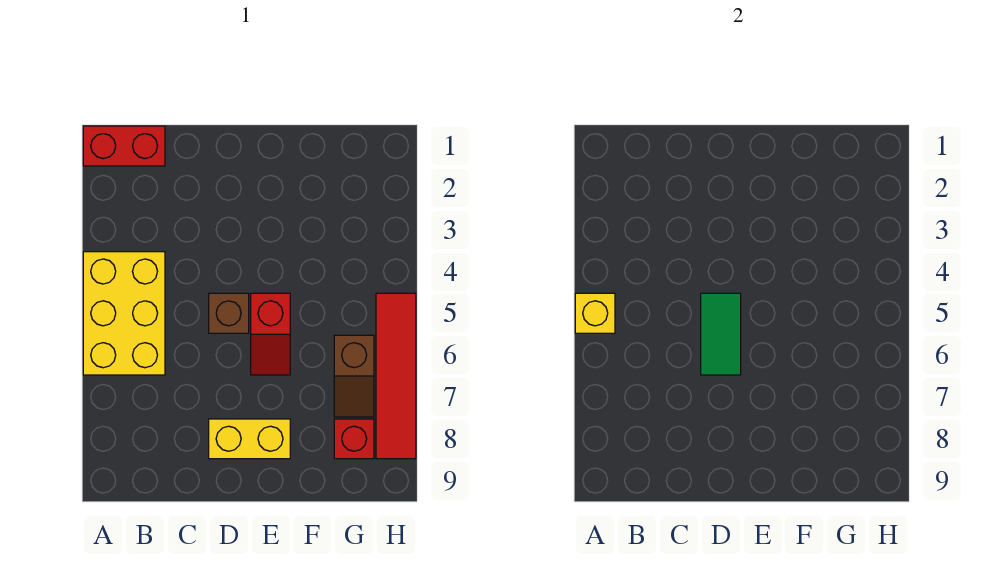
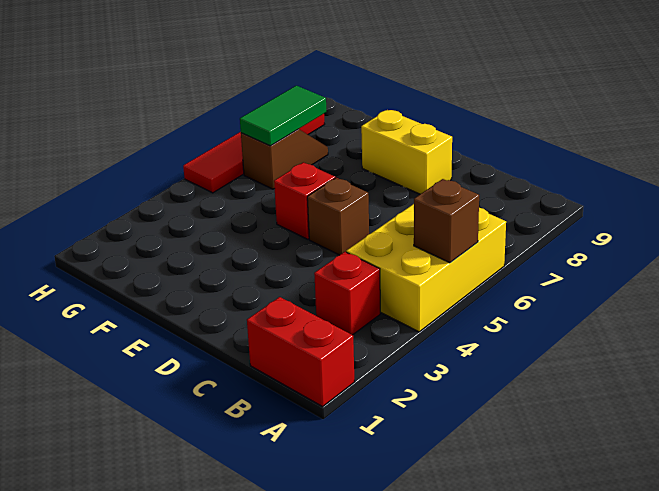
yellow brick A5 level 2 -> brown brick A5 level 2
green tile D5:D6 level 2 -> green tile G6:G7 level 2
red brick G8 level 1 -> red brick B3 level 1

